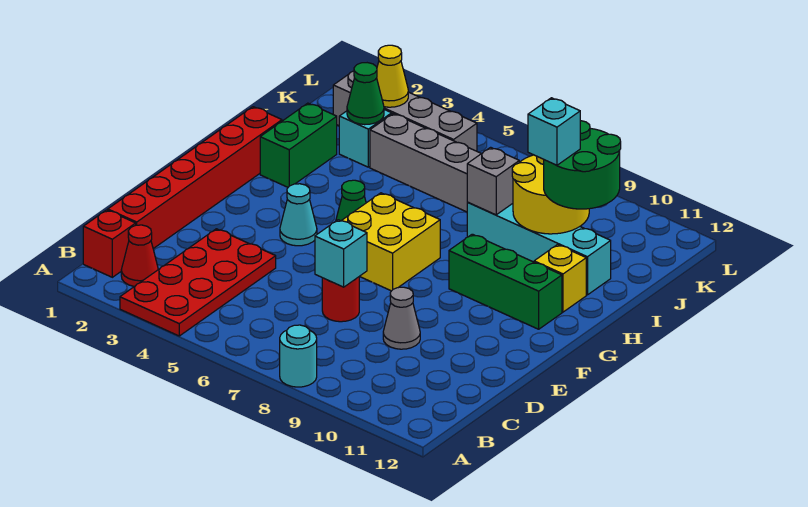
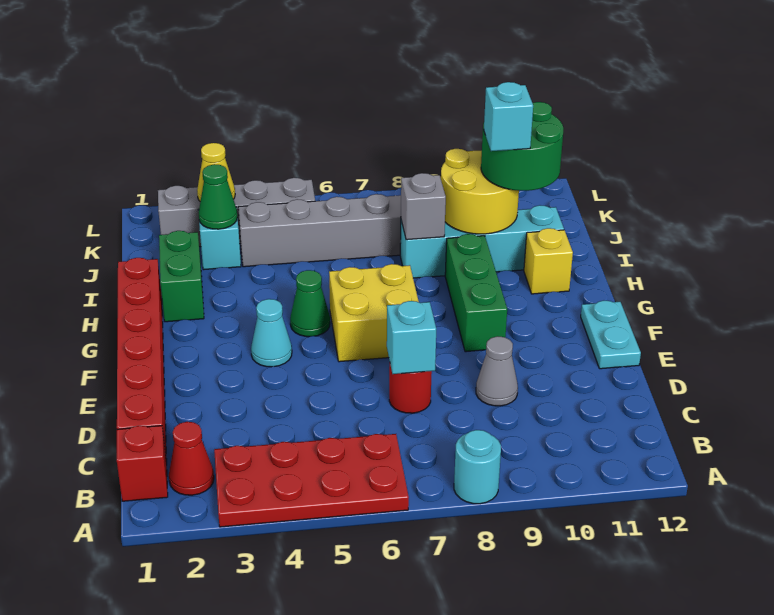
red plate A3:D4 level 1 -> red plate A3:B6 level 1
none -> cyan plate E12:F12 level 1
green brick G9:G11 level 1 -> green brick F9:H9 level 1

